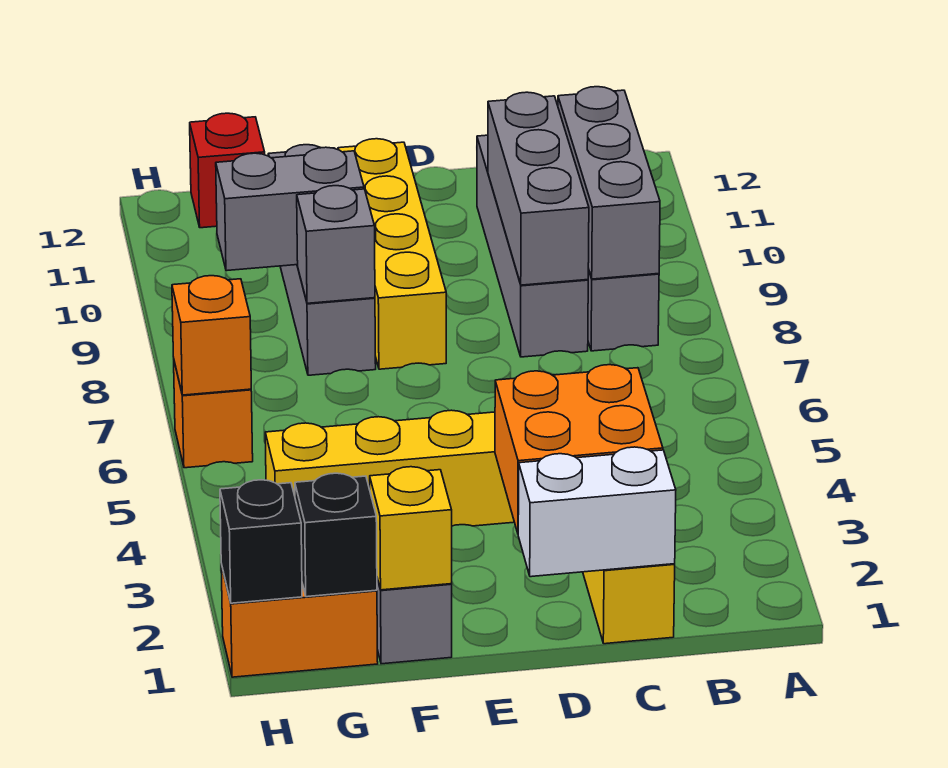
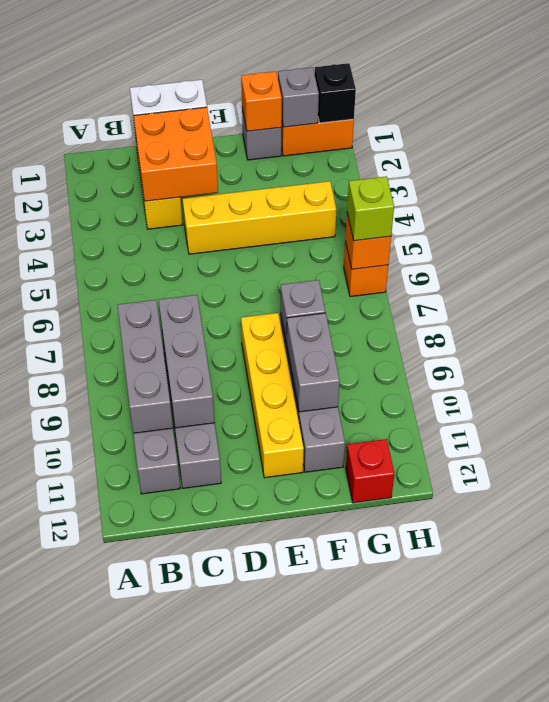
yellow brick F1 level 2 -> orange brick F1 level 2
grey brick F9:G9 level 2 -> grey brick F9:F10 level 2
black brick G1 level 2 -> grey brick G1 level 2
none -> lime brick H6 level 3

